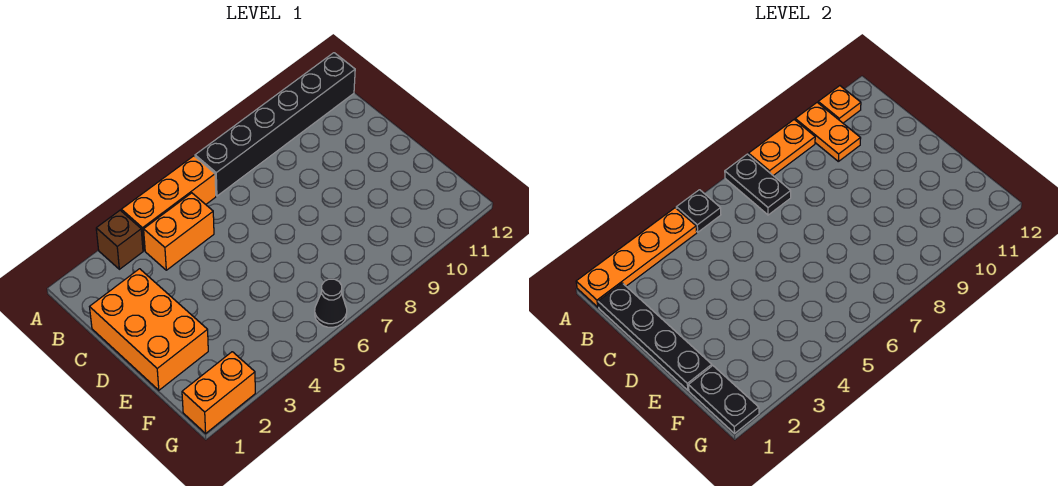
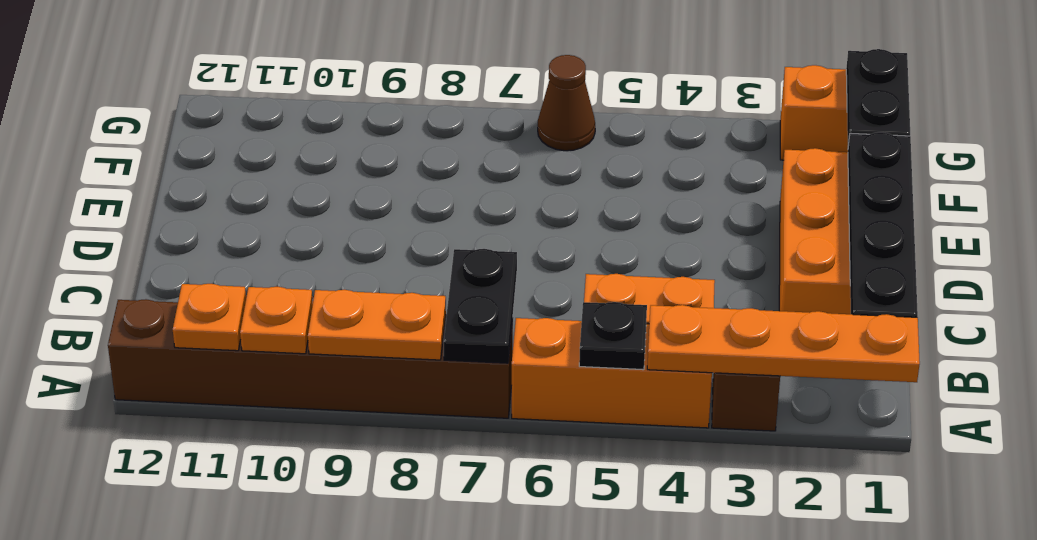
black brick A7:A12 level 1 -> brown brick A7:A12 level 1
orange plate A10:B10 level 2 -> orange plate A10 level 2
black cone G6 level 1 -> brown cone G6 level 1

